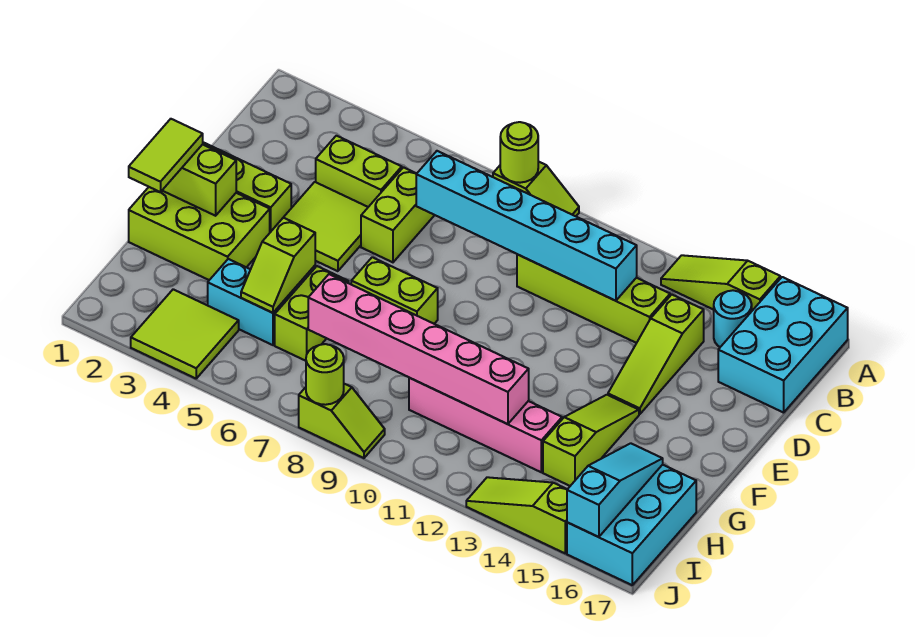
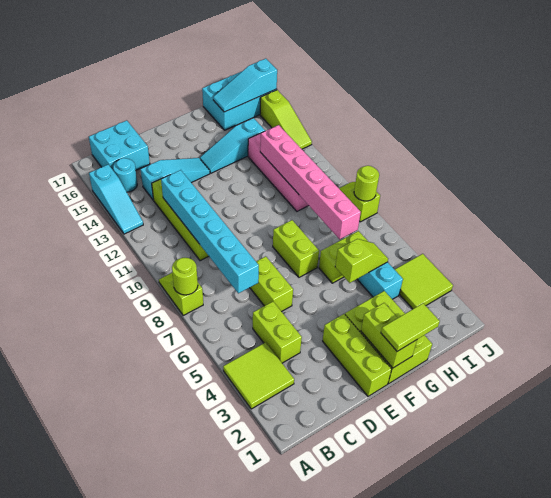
lime slope A13:A15 level 1 top 15 -> cyan slope A13:A15 level 1 top 15
cyan brick A16:C17 level 1 -> cyan brick B16:C17 level 1
lime brick C6:D6 level 1 -> lime brick D6:D7 level 1
lime slope C14:E14 level 1 top C -> cyan slope C14:E14 level 1 top C
lime tile D4:E5 level 1 -> lime tile A3:B4 level 1
lime slope F14:H14 level 1 top H -> cyan slope F14:H14 level 1 top H

